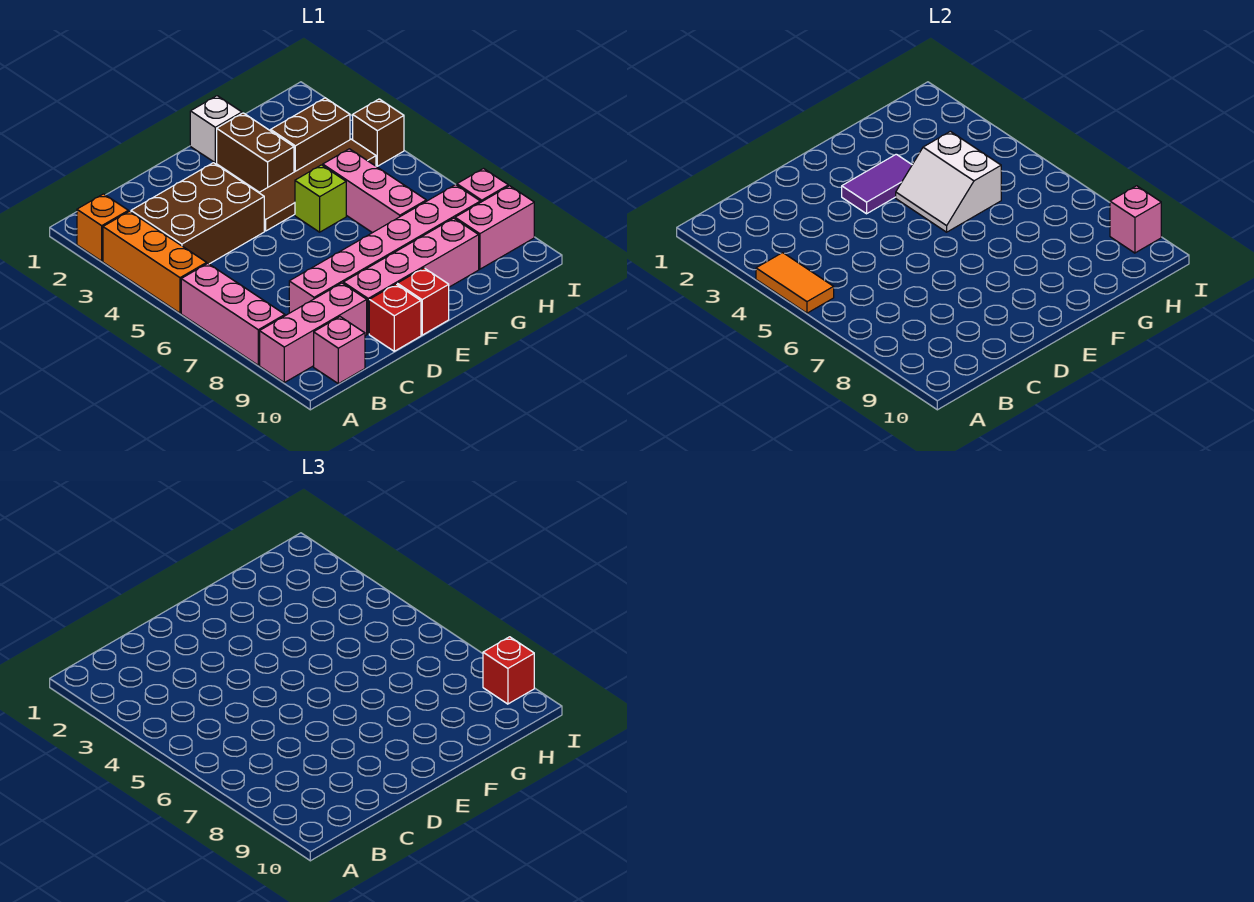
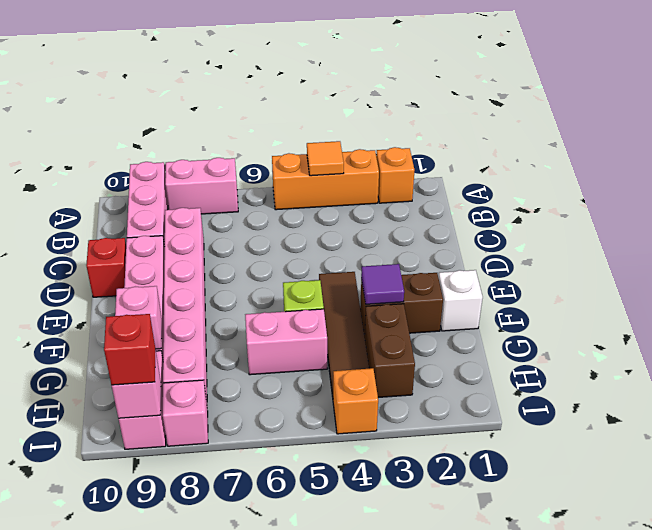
orange tile A4:A5 level 2 -> orange tile A4 level 2
pink brick A6:A8 level 1 -> pink brick A7:A8 level 1
brown brick B3:D4 level 1 -> none
pink brick B10 level 1 -> pink brick G9 level 2
purple tile E3:F3 level 2 -> purple tile F3 level 2
red brick E10 level 1 -> none
white slope F4:G5 level 2 top G -> none
pink brick G5:G7 level 1 -> pink brick G5:G6 level 1
brown brick I4 level 1 -> orange brick I4 level 1

